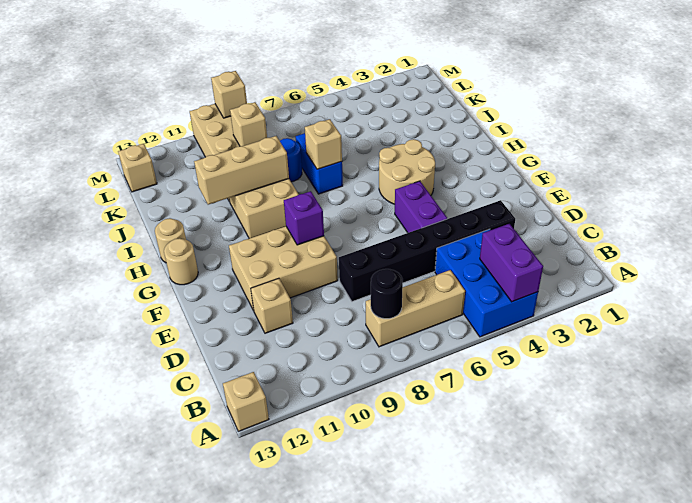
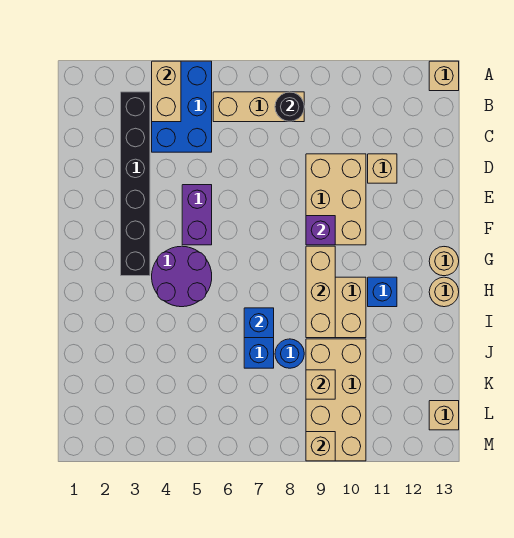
purple brick A4:B4 level 2 -> tan brick A4:B4 level 2
black brick D3:D8 level 1 -> black brick B3:G3 level 1
tan brick E9:F11 level 1 -> tan brick D9:F10 level 1
tan round brick G4:H5 level 1 -> purple round brick G4:H5 level 1
none -> blue brick H11 level 1
tan brick I7 level 2 -> blue brick I7 level 2
tan brick I9:I11 level 2 -> tan brick G9:I9 level 2

